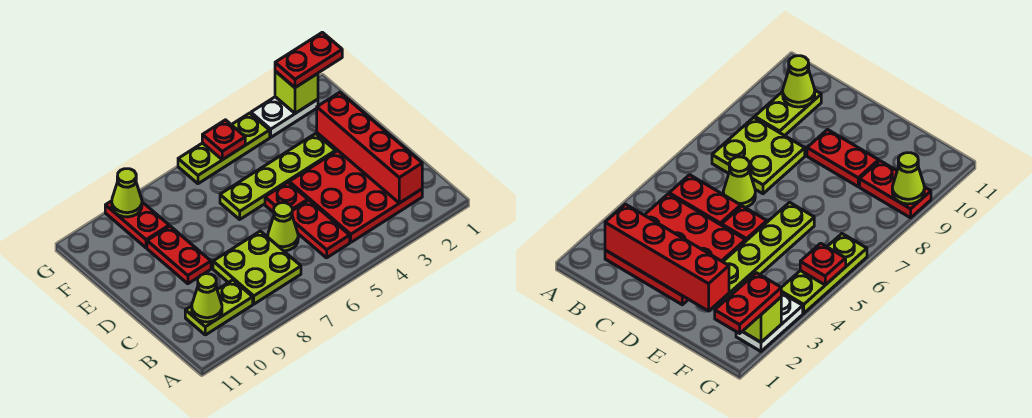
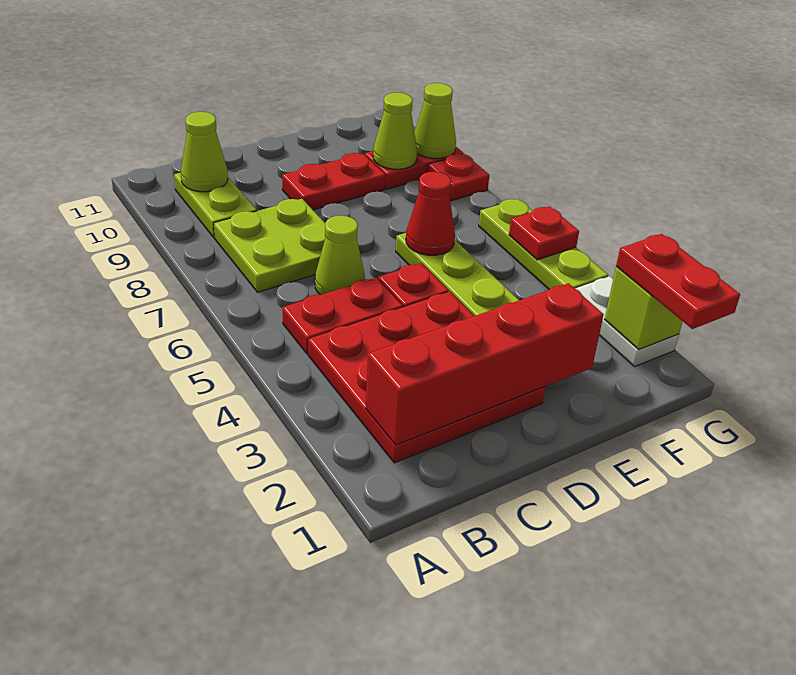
none -> red cone E6 level 2
none -> lime cone F9 level 2
none -> red plate G8 level 1

